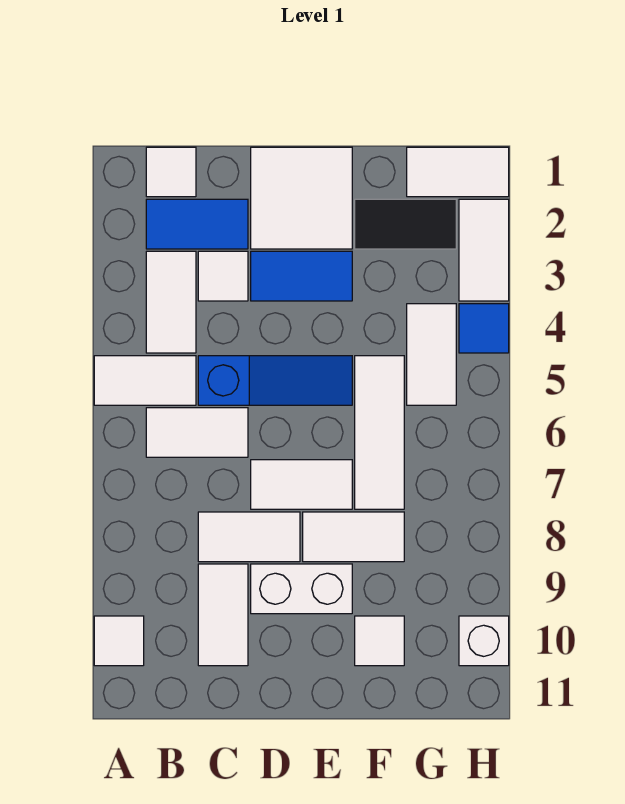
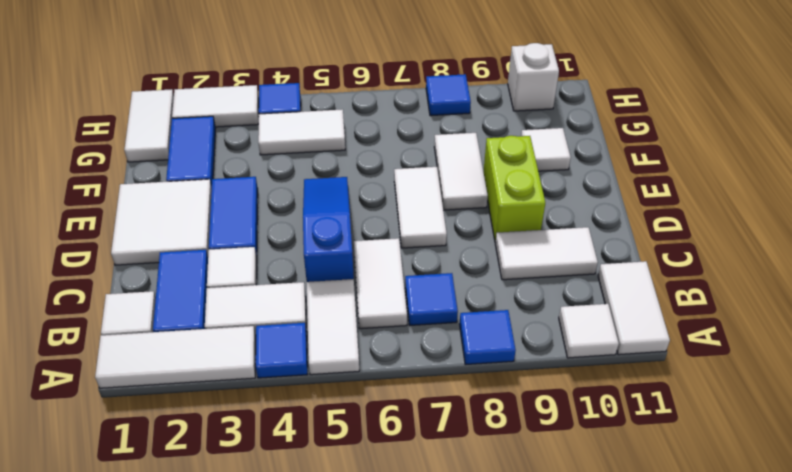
none -> blue tile A4 level 1
none -> blue tile A8 level 1
none -> blue tile B7 level 1
white tile C8:D8 level 1 -> white tile A11:B11 level 1
white brick D9:E9 level 1 -> lime brick D9:E9 level 1
black tile F2:G2 level 1 -> blue tile F2:G2 level 1
white tile F5:F7 level 1 -> white tile A1:A3 level 1
none -> blue tile H8 level 1

